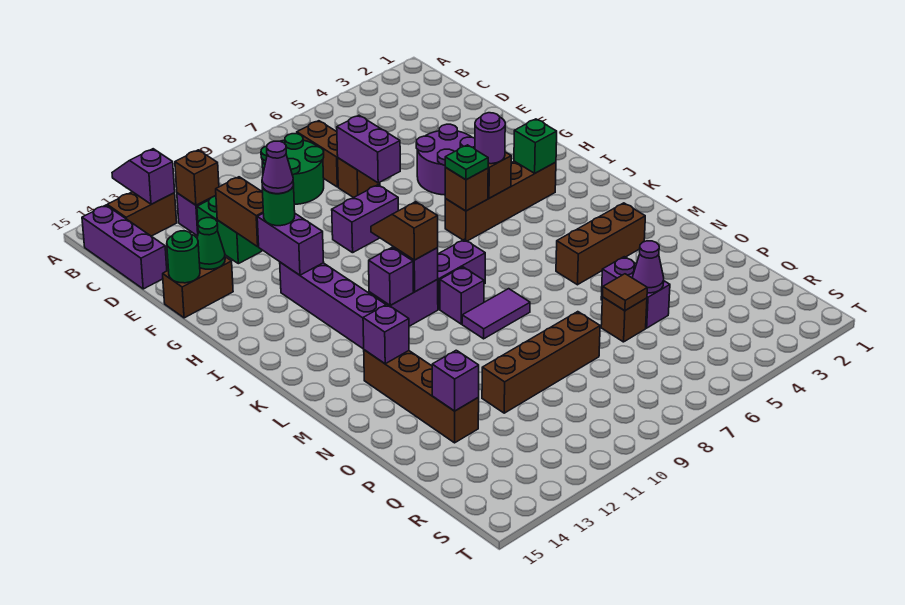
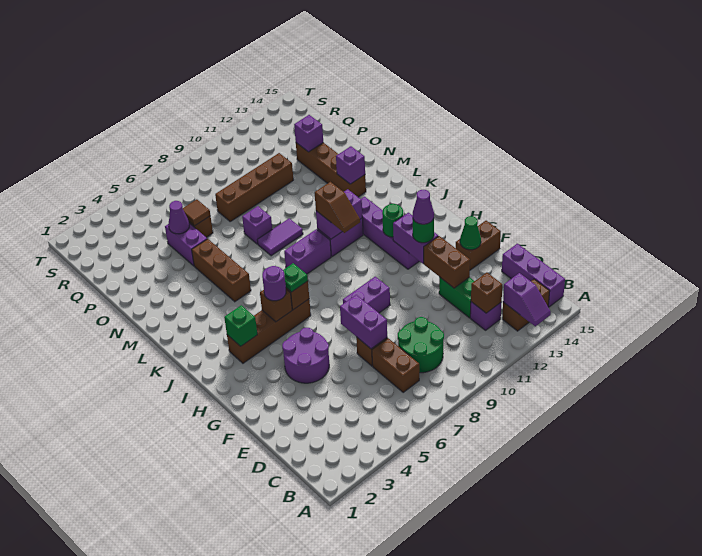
green round brick F15 level 2 -> green round brick I12 level 2
purple brick L9 level 1 -> purple brick N8 level 1
brown brick M3:M5 level 1 -> brown brick L5:N5 level 1

